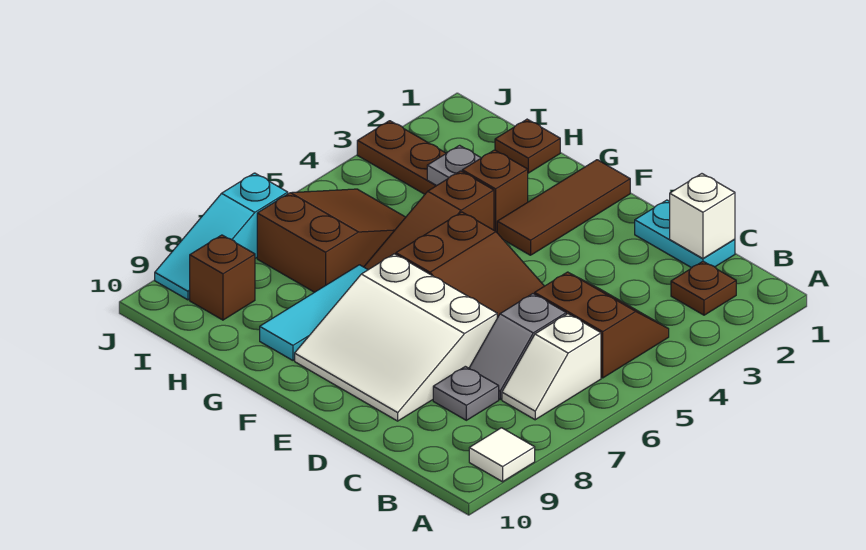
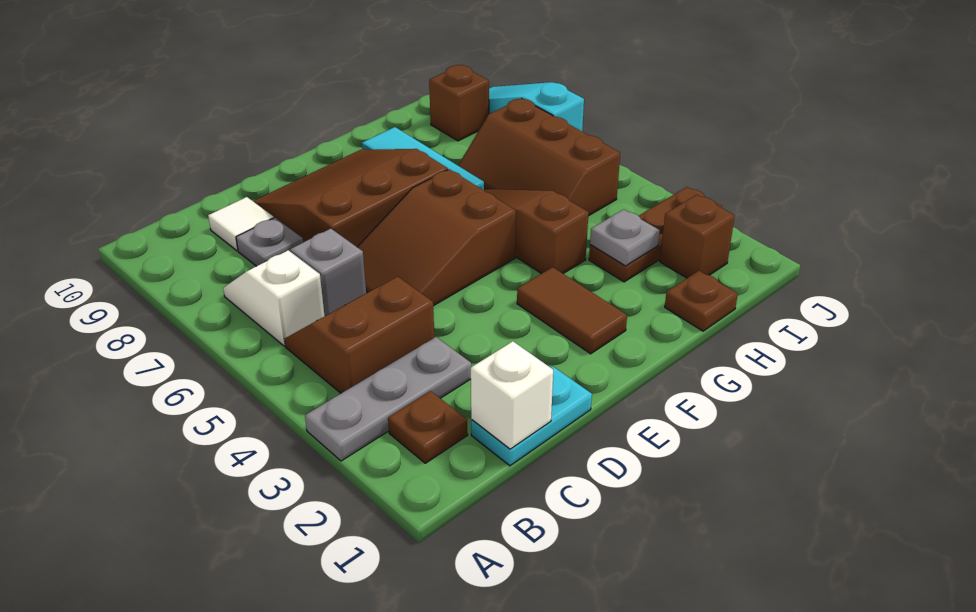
none -> grey plate A3:C3 level 1
white tile A9 level 1 -> white tile C9 level 1
brown slope B4:C5 level 1 top 5 -> brown slope B4:C5 level 1 top 4
white slope D7:F9 level 1 top 7 -> brown slope D7:F9 level 1 top 7
brown tile F1:F3 level 1 -> brown tile F2:F3 level 1
brown brick G3 level 1 -> brown brick I2 level 1
brown slope H5:I7 level 1 top 7 -> brown slope H5:I7 level 1 top I

